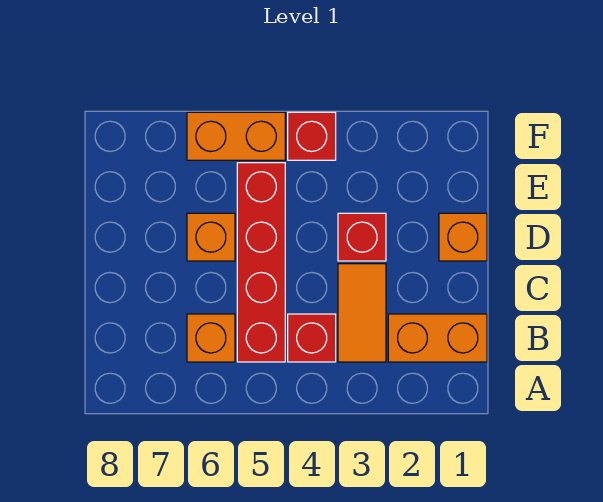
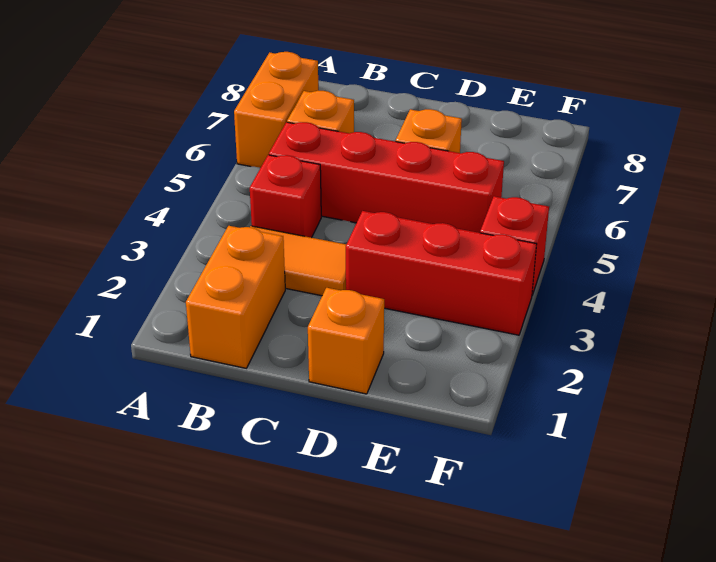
red brick D3 level 1 -> red brick D3:F3 level 1
orange brick F5:F6 level 1 -> orange brick A6:A7 level 1

